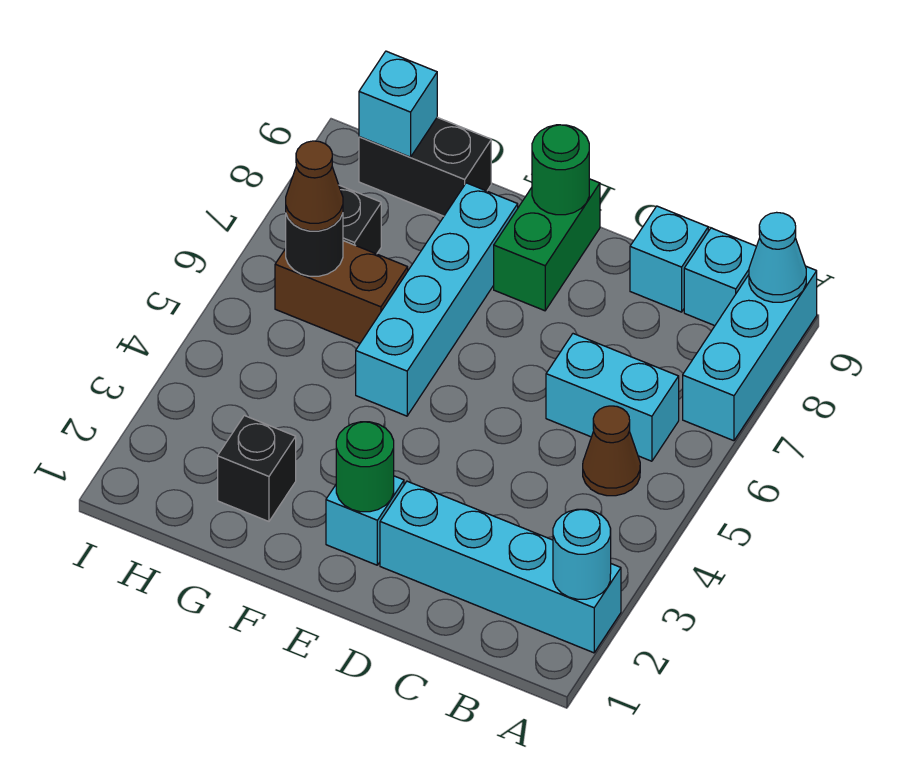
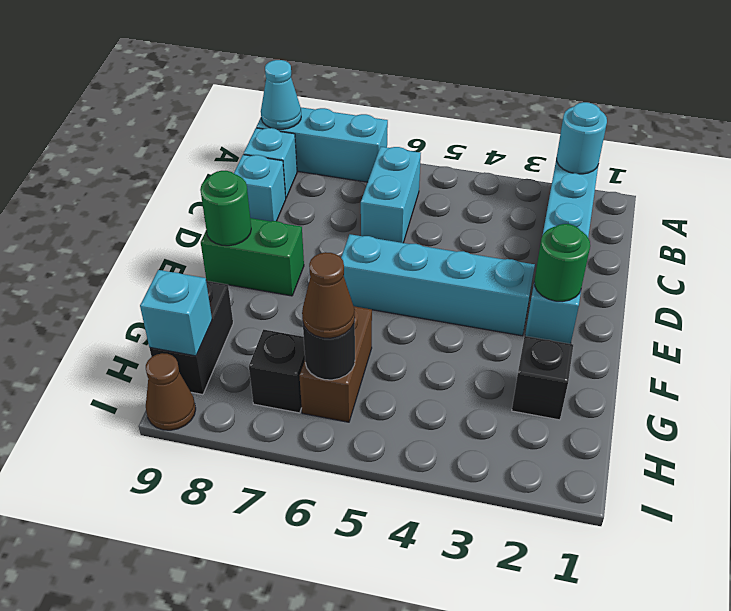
brown cone B5 level 1 -> brown cone I9 level 1
cyan brick F5:F8 level 1 -> cyan brick E3:E6 level 1

